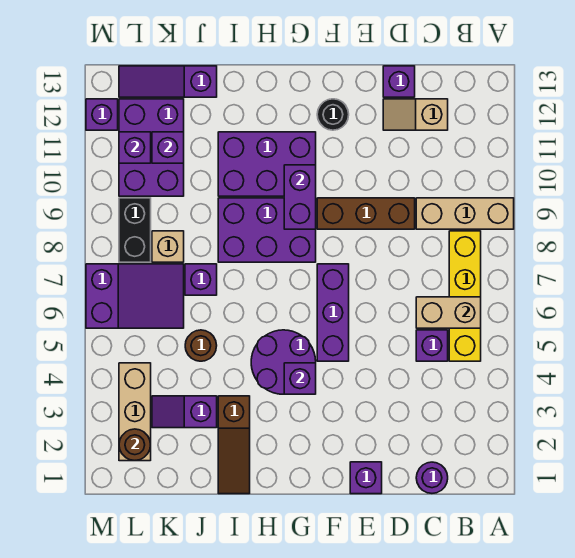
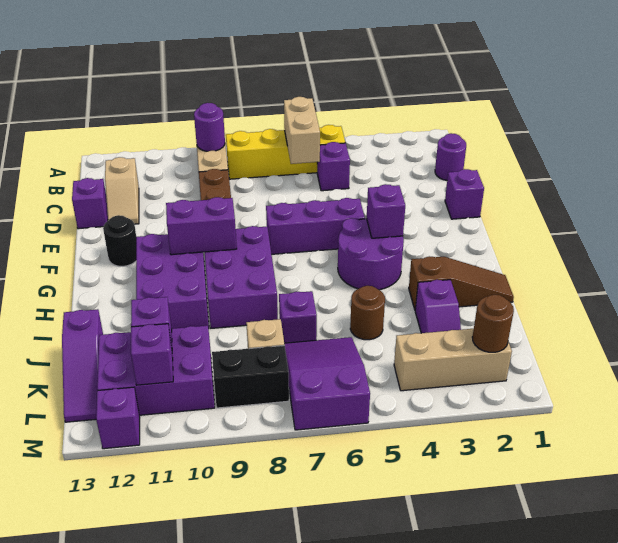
none -> purple round brick B9 level 2

